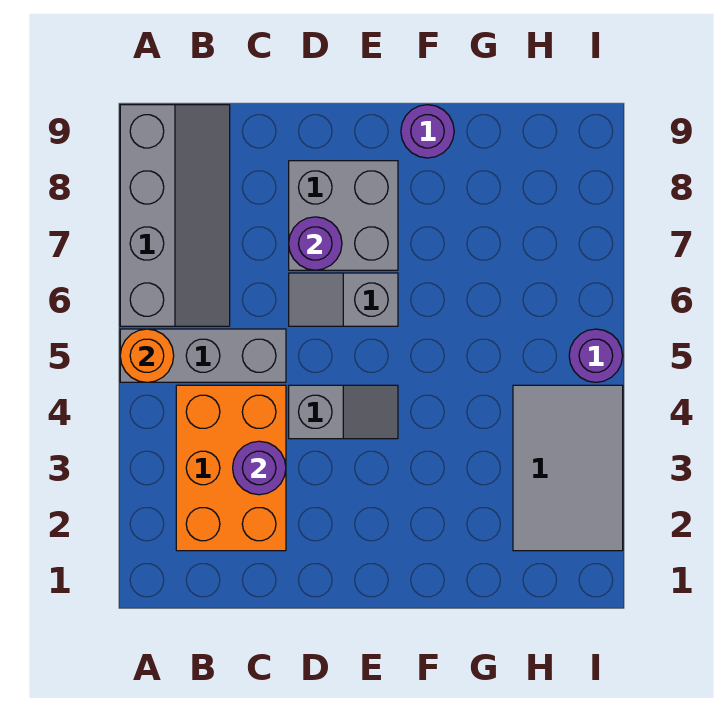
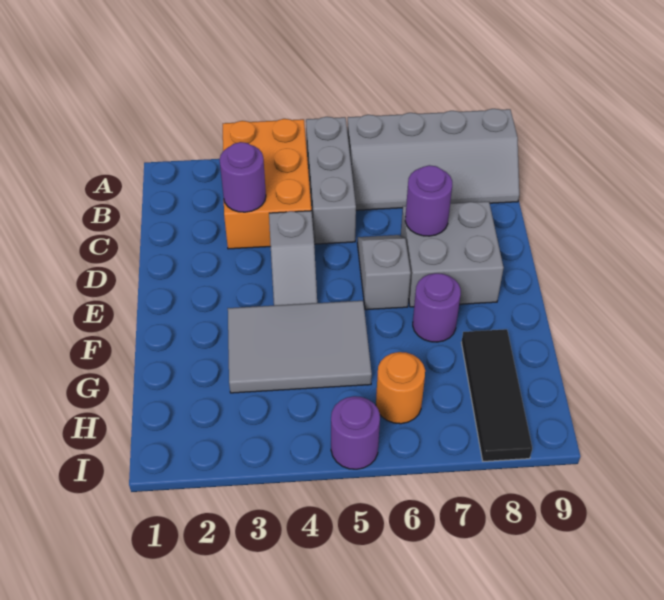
orange round brick A5 level 2 -> orange round brick H6 level 1
orange brick B2:C4 level 1 -> orange brick A3:C4 level 1
purple round brick F9 level 1 -> purple round brick F7 level 1
none -> black tile G8:I8 level 1
grey tile H2:I4 level 1 -> grey tile F3:G5 level 1

